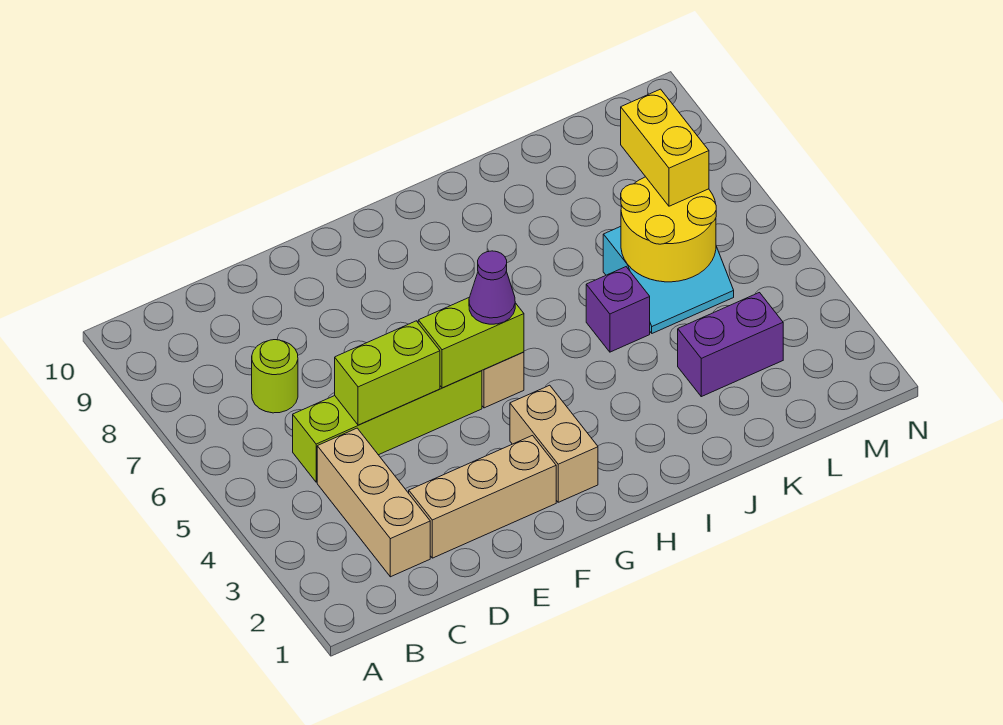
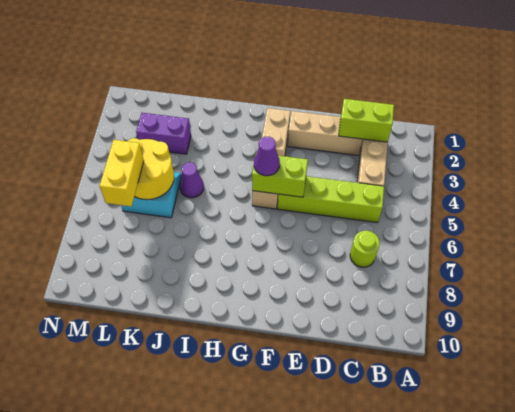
lime brick D5:E5 level 2 -> lime brick C2:D2 level 2
purple brick J5 level 1 -> purple cone J5 level 1

